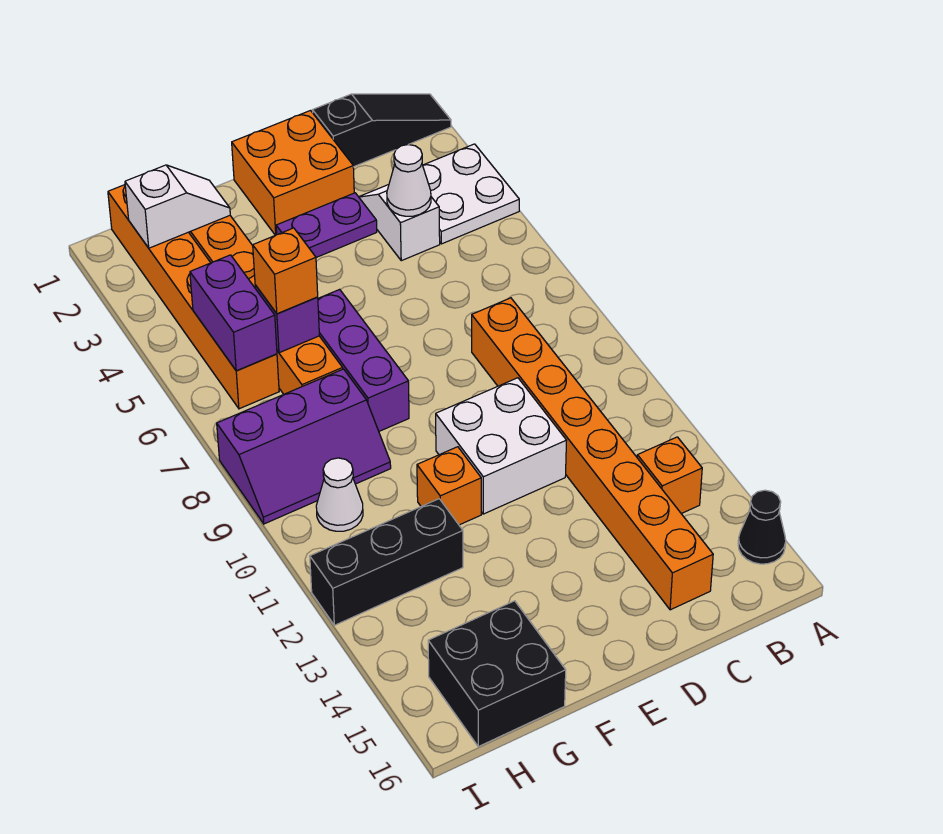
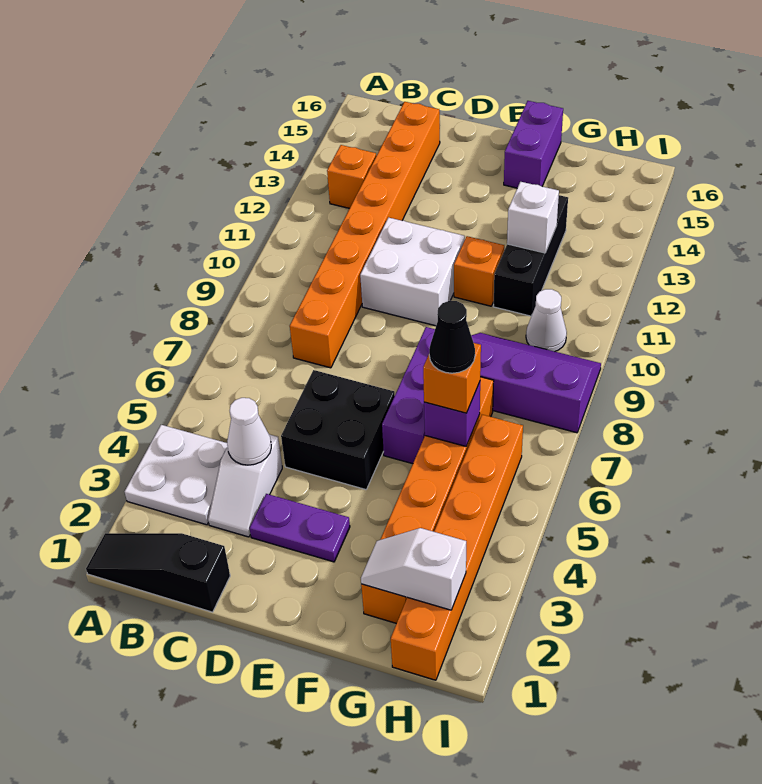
black cone A15 level 1 -> black cone G6 level 4
orange brick D1:E2 level 1 -> none
black brick G12:I12 level 1 -> black brick G11:G13 level 1
none -> white brick G12 level 2
black brick G15:H16 level 1 -> black brick D5:E6 level 1
purple brick H5:H6 level 2 -> purple brick F15:F16 level 1

